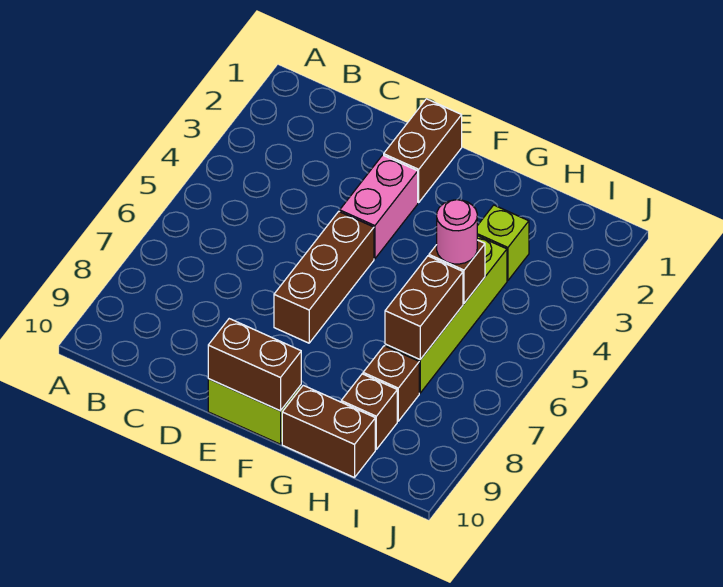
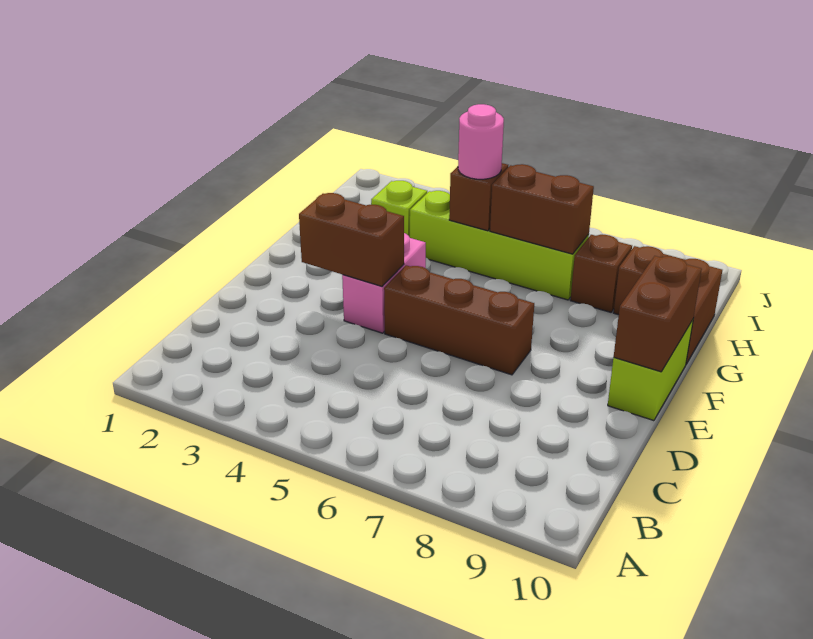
brown brick E1:E2 level 1 -> brown brick E3:E4 level 2
pink brick E3:E4 level 1 -> pink brick E4:F4 level 1

